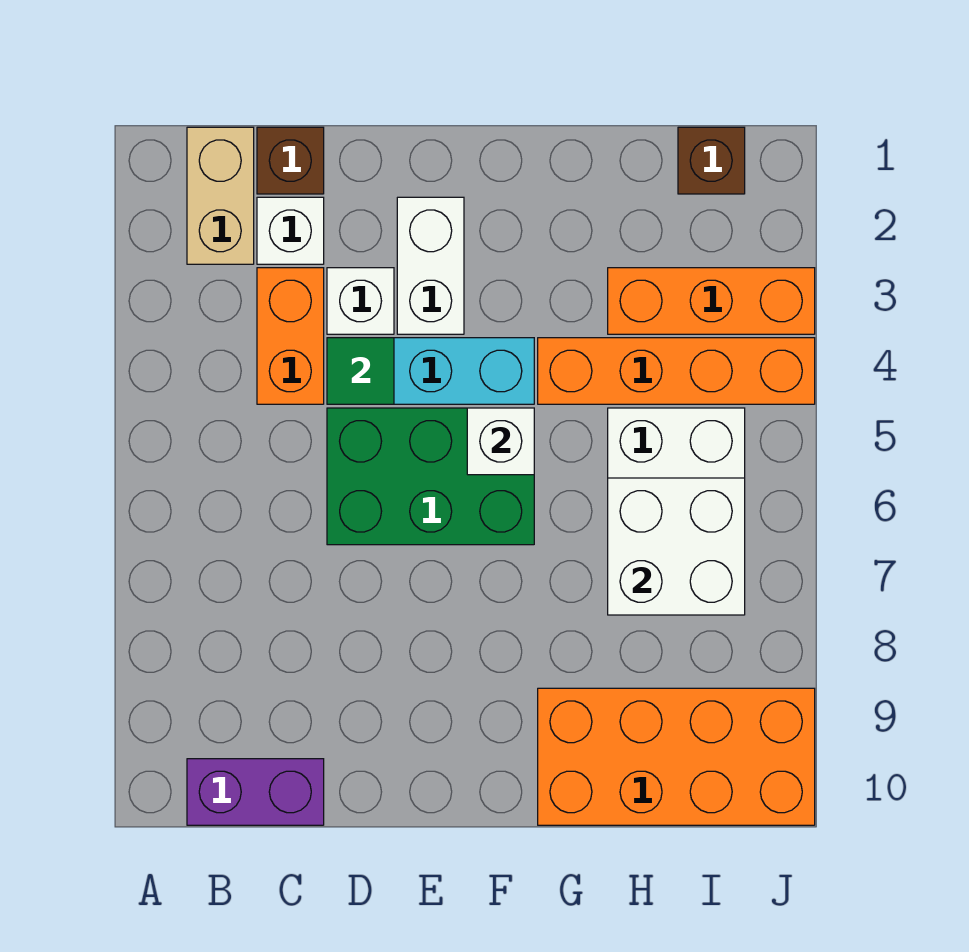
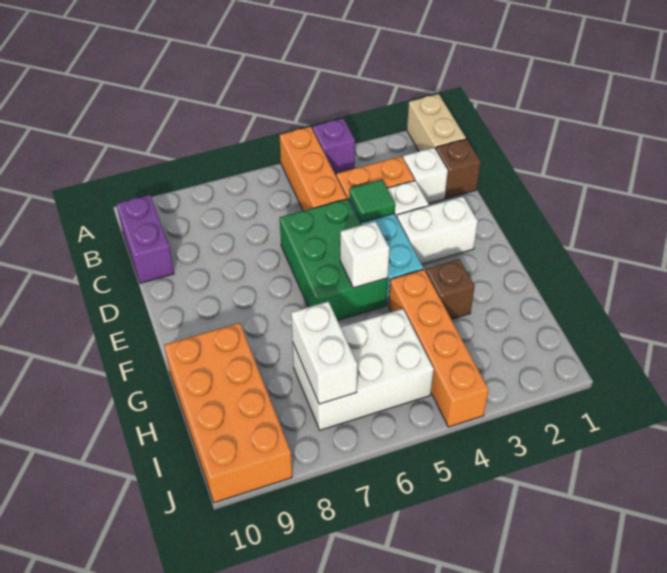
none -> purple brick A4 level 1
tan brick B1:B2 level 1 -> tan brick A1:B1 level 1
orange brick H3:J3 level 1 -> orange brick A5:C5 level 1
white brick H6:I7 level 2 -> white brick H7:I7 level 2
brown brick I1 level 1 -> brown brick G3 level 1

